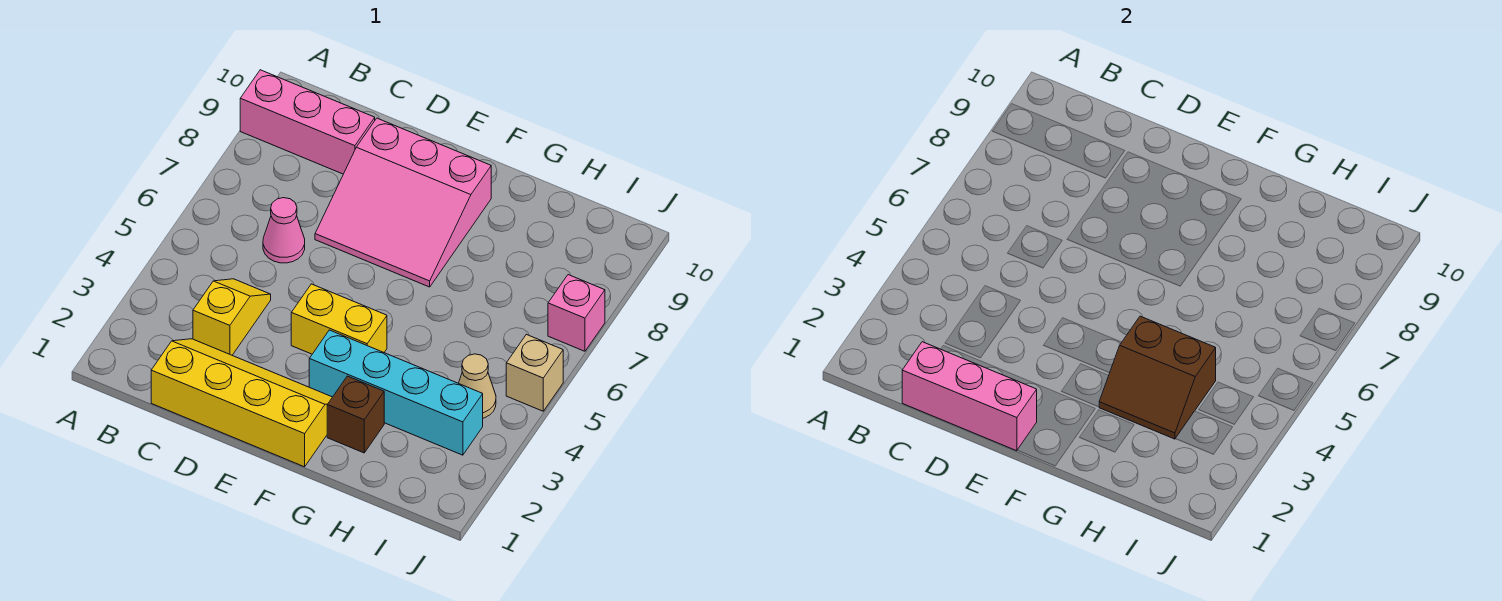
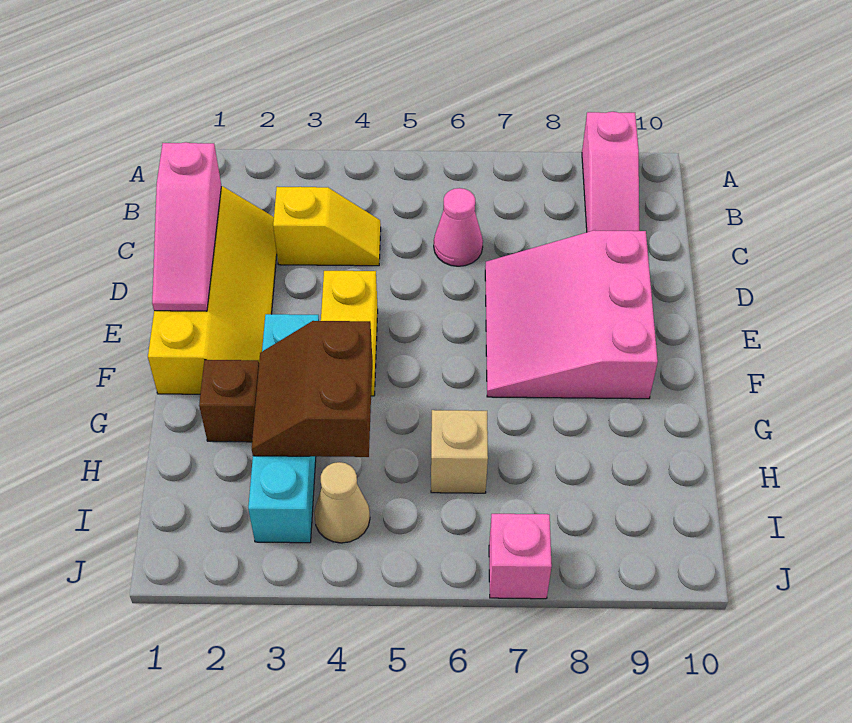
pink brick A9:C9 level 1 -> pink slope A9:C9 level 1 top A
pink brick C1:E1 level 2 -> pink slope C1:E1 level 2 top C
tan brick J5 level 1 -> tan brick H6 level 1

